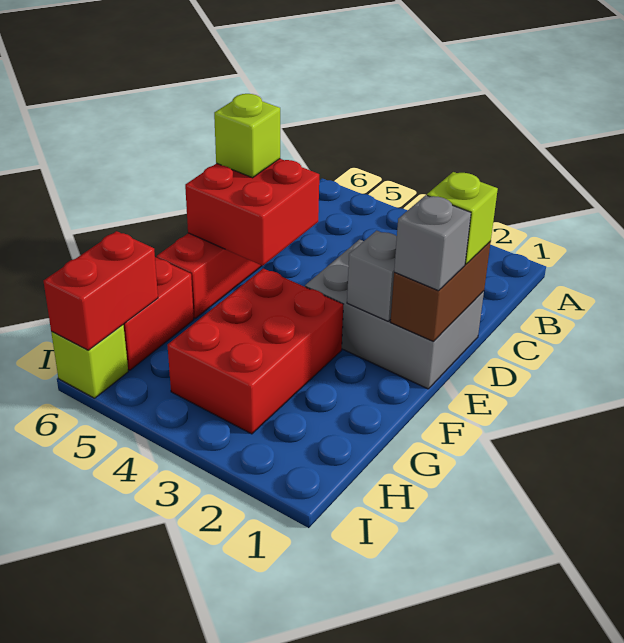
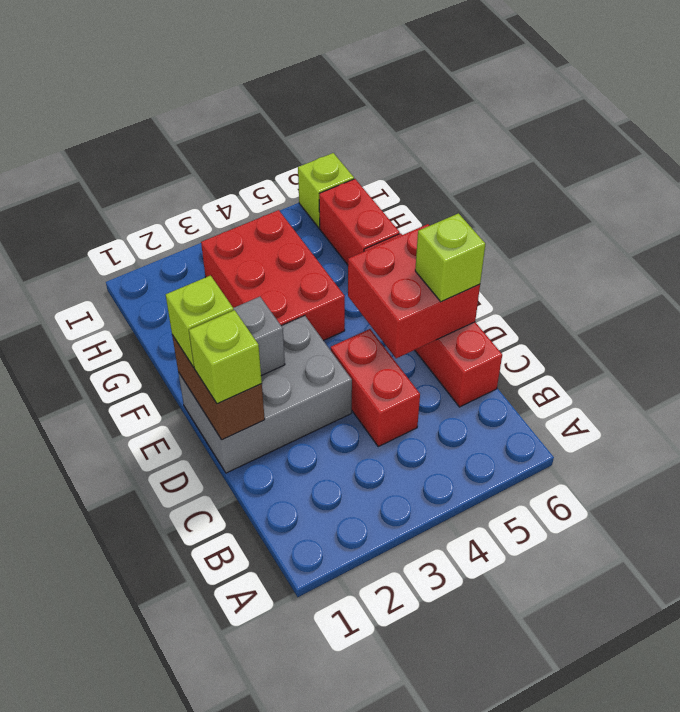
grey brick E1 level 3 -> lime brick E1 level 3
red brick H6:I6 level 2 -> red brick C4:D4 level 1

